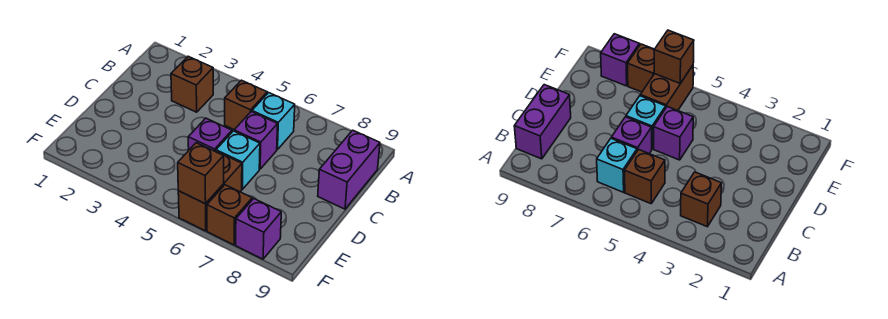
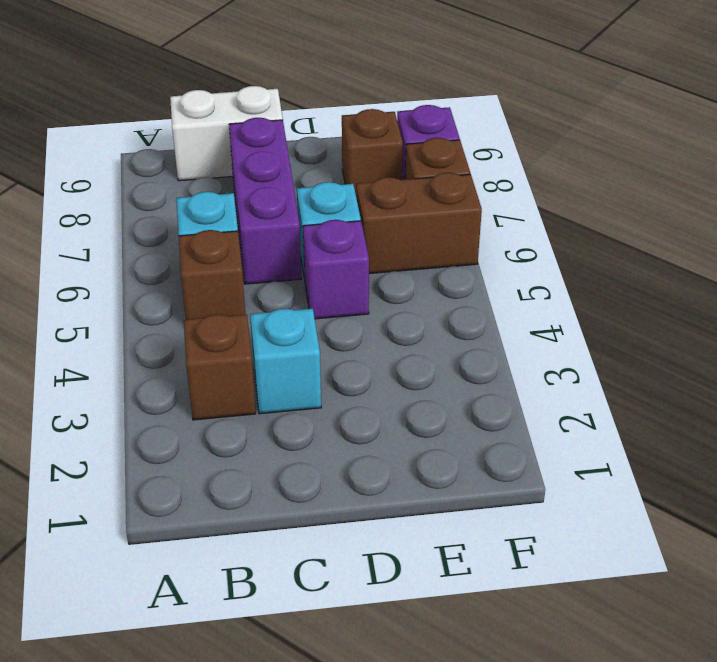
purple brick B9:C9 level 1 -> white brick B9:C9 level 1
none -> cyan brick C3 level 1
purple brick C6 level 1 -> purple brick C6:C8 level 1
brown brick F6 level 2 -> brown brick E8 level 1

